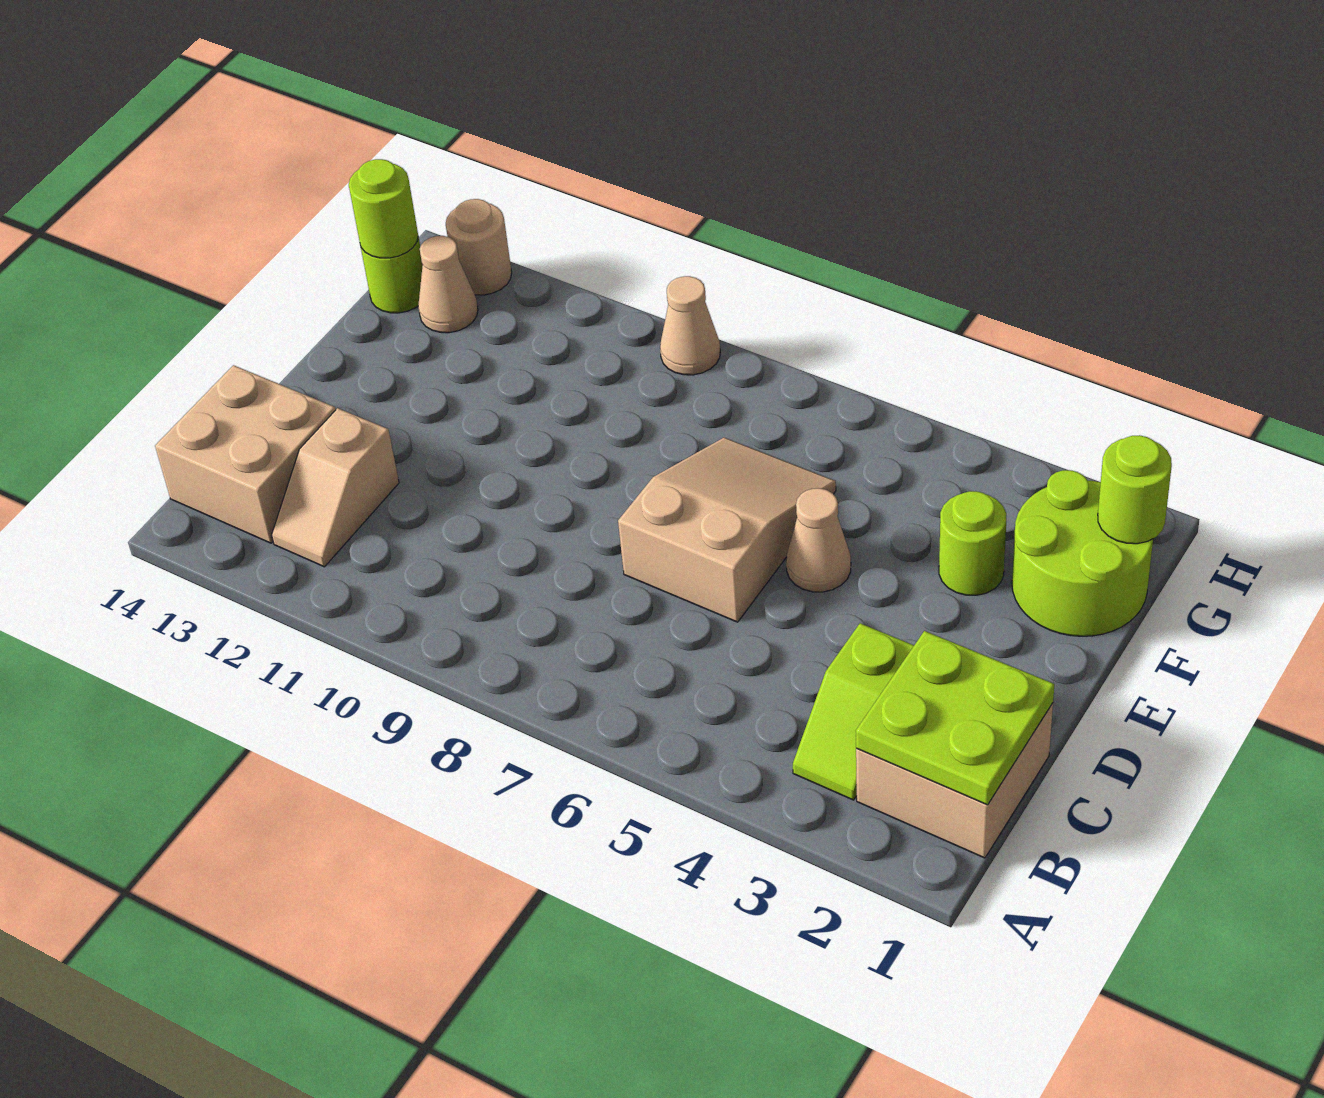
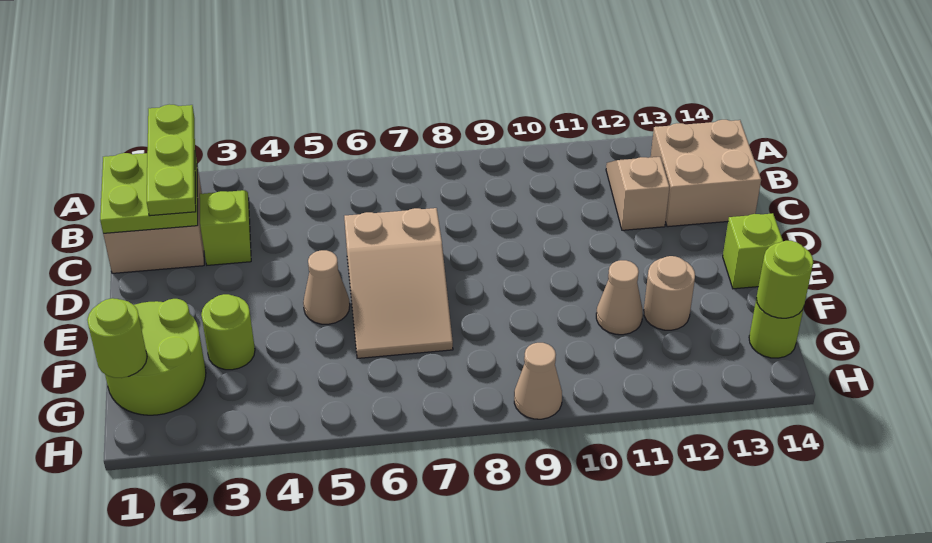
none -> lime plate A2:C2 level 3
none -> lime brick E14 level 1
tan cone G13 level 1 -> tan cone F11 level 1
tan round brick H13 level 1 -> tan round brick F12 level 1

